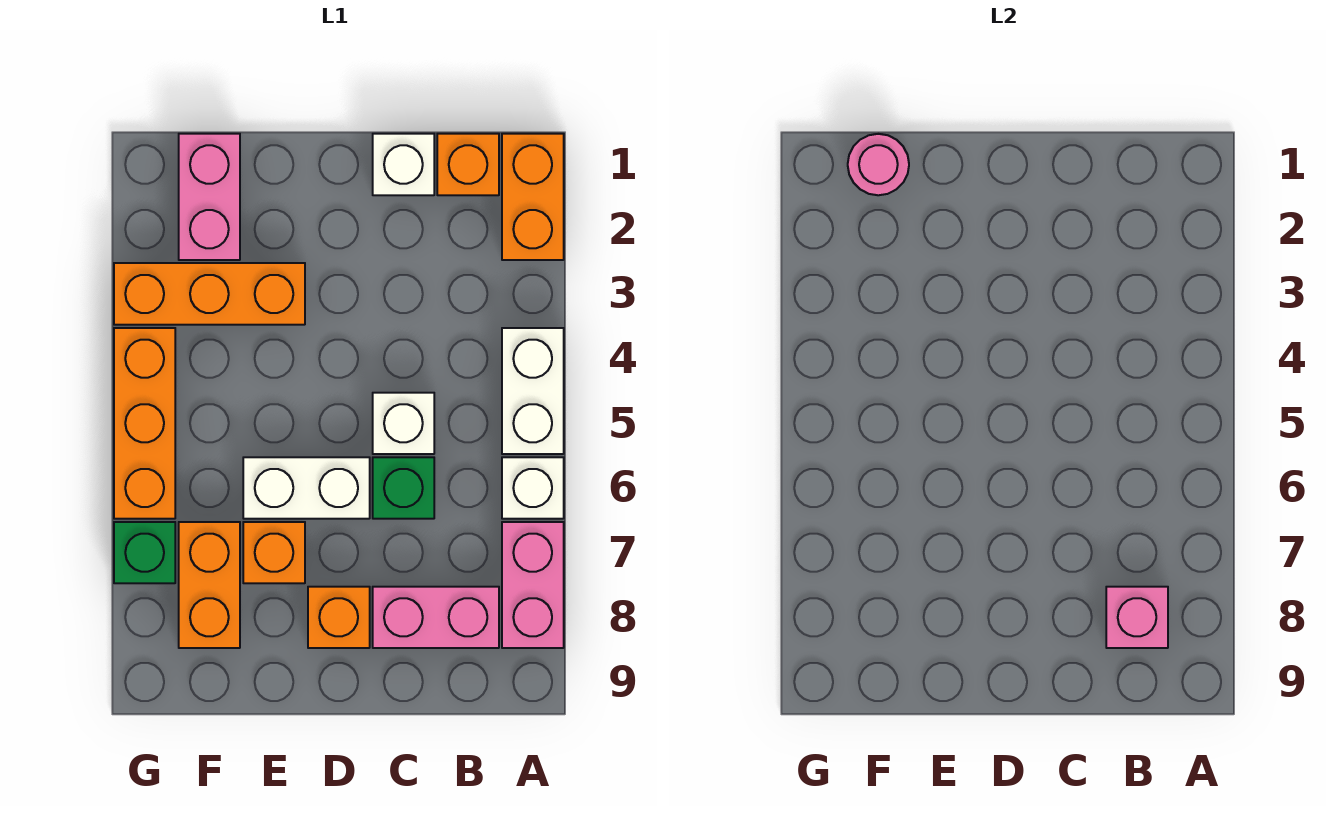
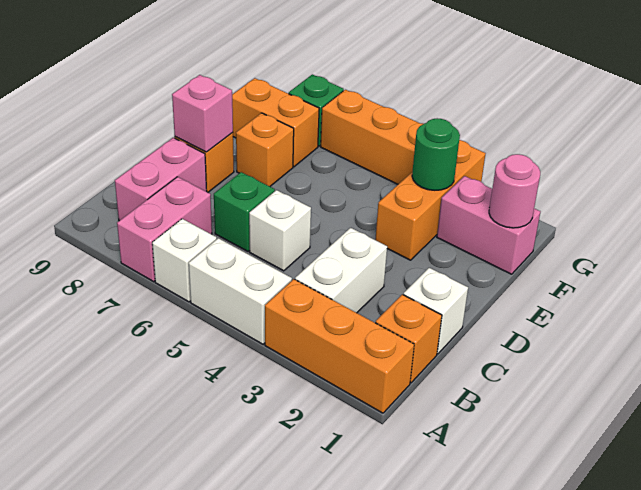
orange brick A1:A2 level 1 -> orange brick A1:A3 level 1
pink brick A7:A8 level 1 -> pink brick A7:B7 level 1
pink brick B8 level 2 -> pink brick D8 level 2
white brick D6:E6 level 1 -> white brick B3:C3 level 1
none -> green round brick F3 level 2

